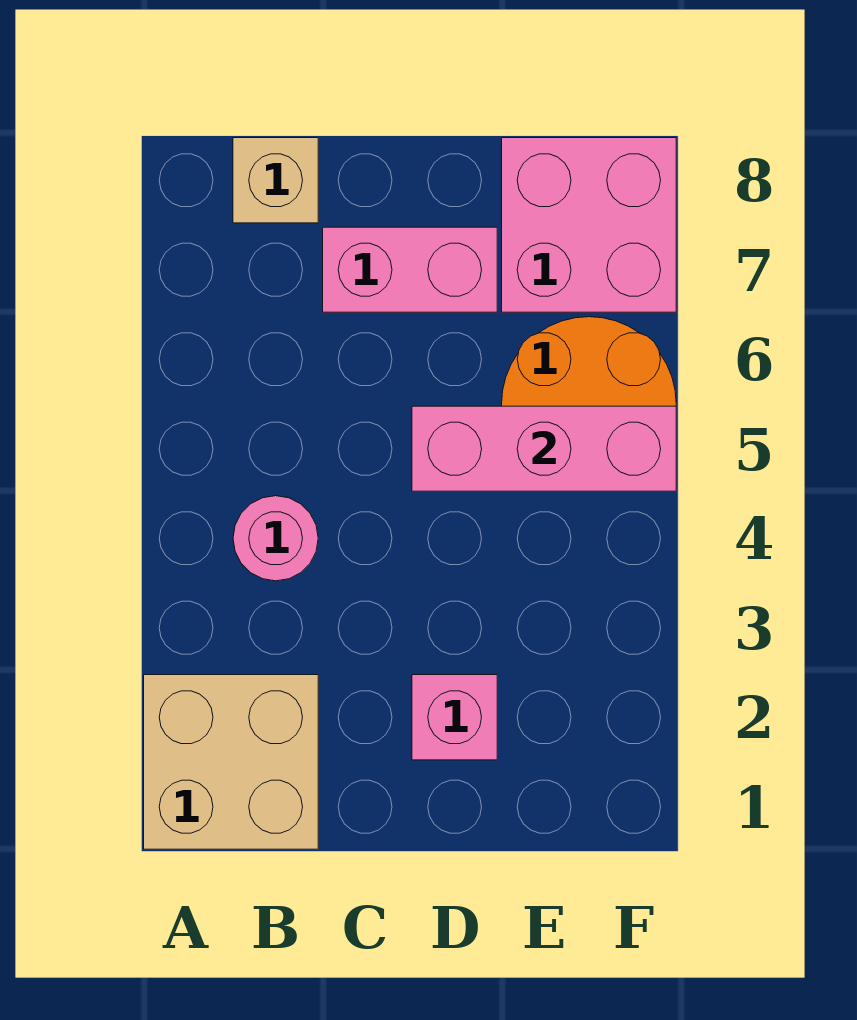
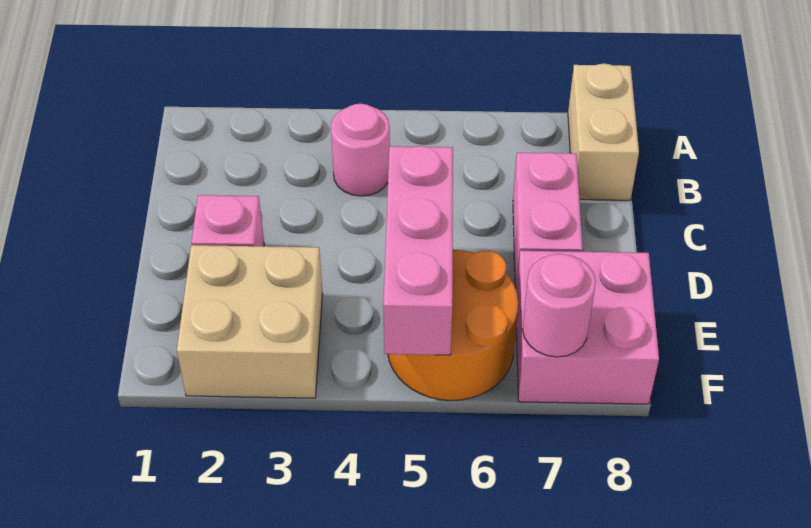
tan brick A1:B2 level 1 -> tan brick E2:F3 level 1
tan brick B8 level 1 -> tan brick A8:B8 level 1
none -> pink round brick F7 level 2

